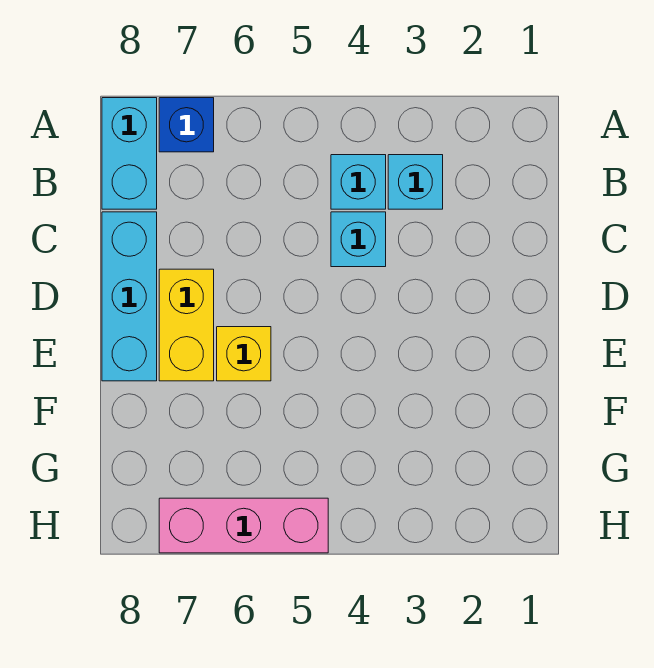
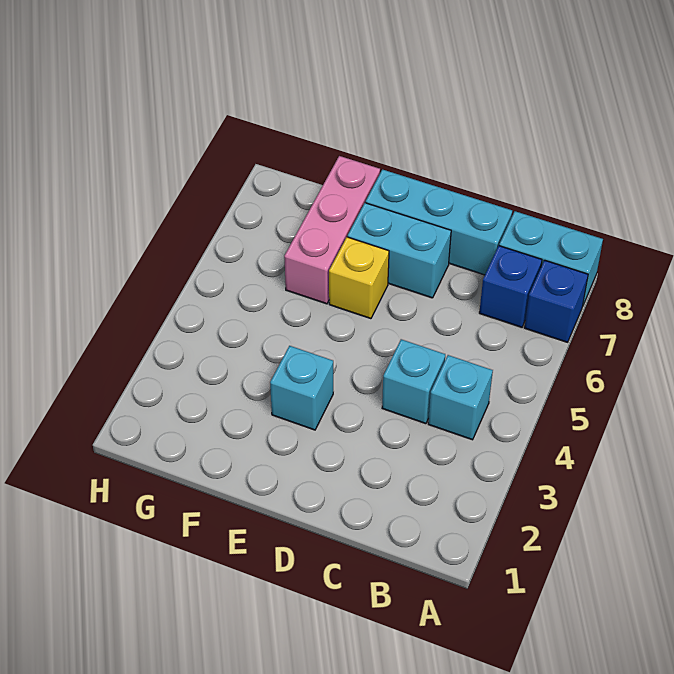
cyan brick B3 level 1 -> cyan brick E3 level 1
none -> blue brick B7 level 1
yellow brick D7:E7 level 1 -> cyan brick D7:E7 level 1
pink brick H5:H7 level 1 -> pink brick F6:F8 level 1

